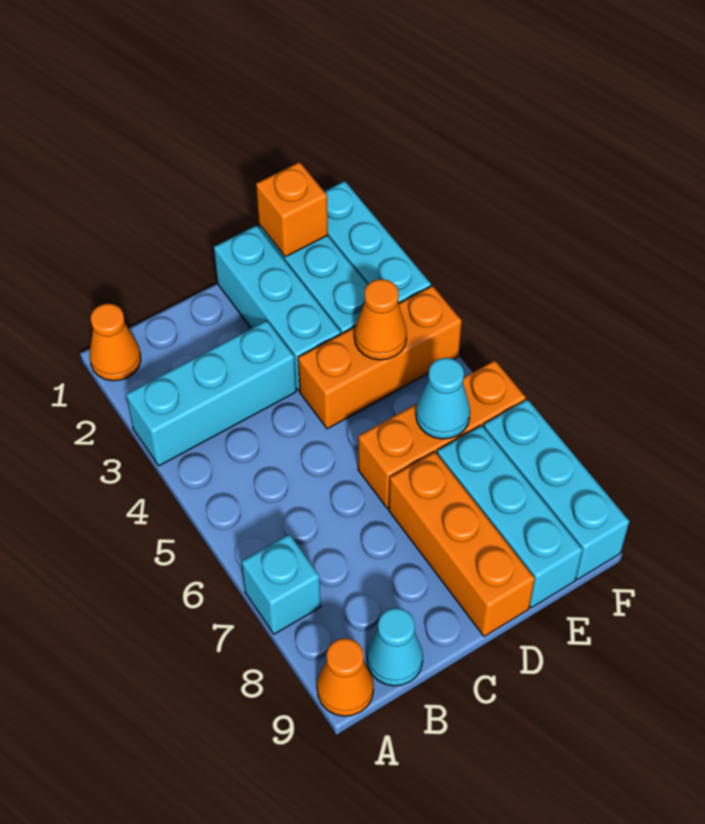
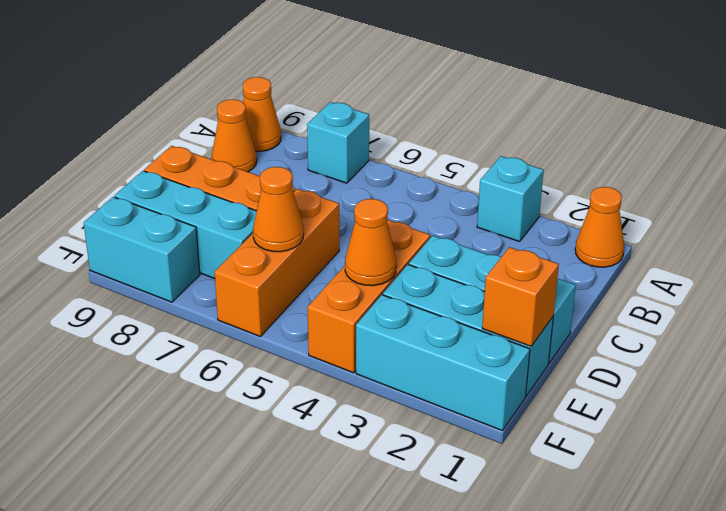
cyan brick A3:C3 level 1 -> cyan brick A3 level 1
cyan cone B9 level 1 -> orange cone B9 level 1
cyan cone E6 level 2 -> orange cone E6 level 2
cyan brick F7:F9 level 1 -> cyan brick F8:F9 level 1

